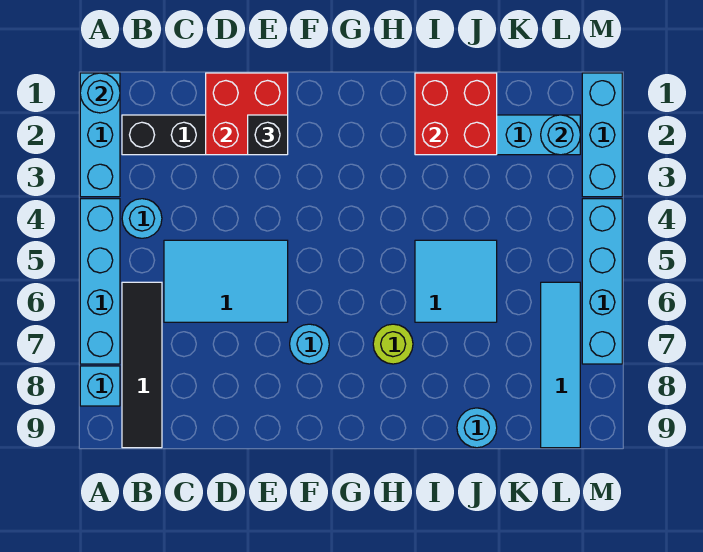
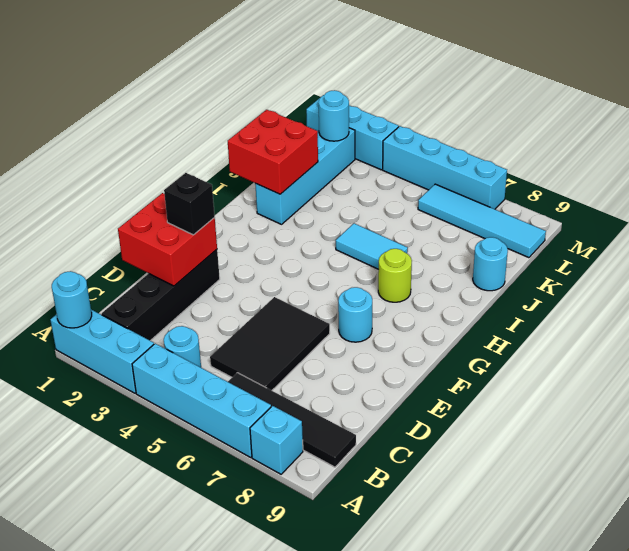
cyan tile C5:E6 level 1 -> black tile C5:E6 level 1
cyan tile I5:J6 level 1 -> cyan tile I5:I6 level 1

